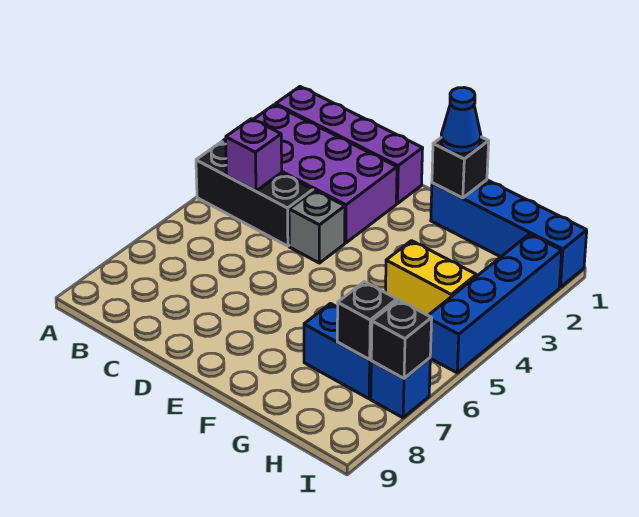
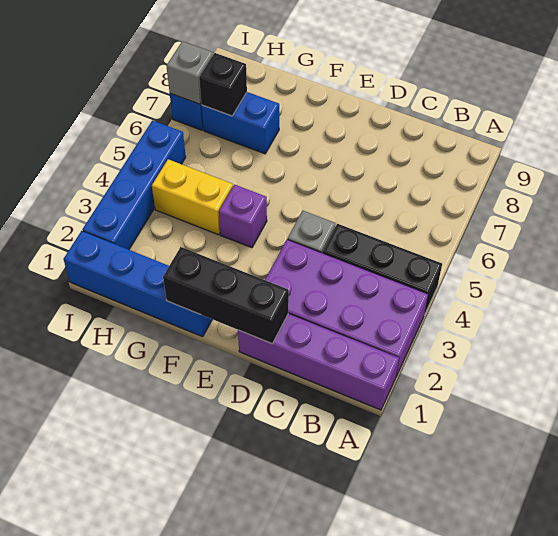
purple brick B4 level 2 -> purple brick F4 level 1
black brick F1 level 2 -> black brick D1:F1 level 2
blue cone F1 level 3 -> none
black brick I7 level 2 -> grey brick I7 level 2

